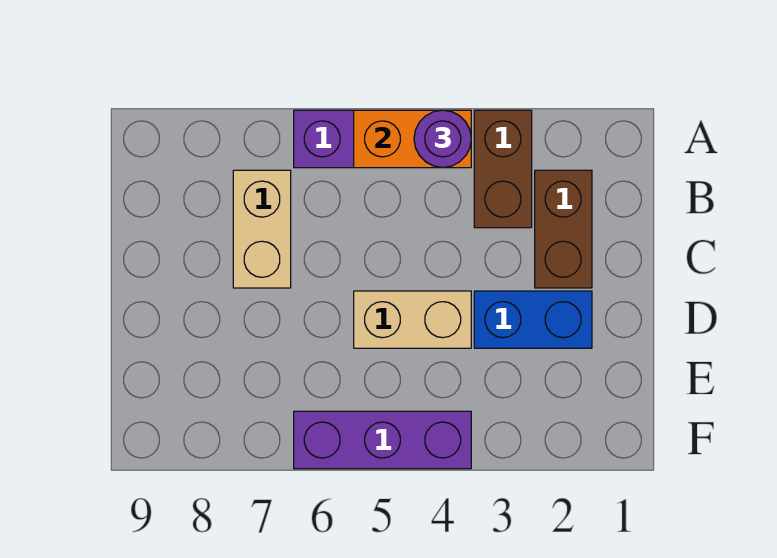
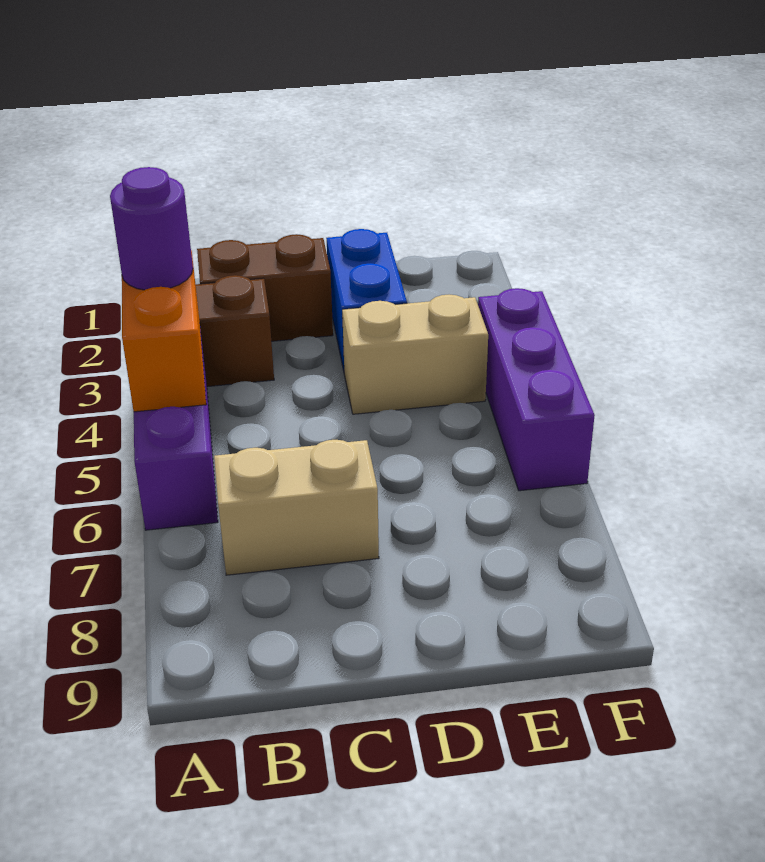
tan brick D4:D5 level 1 -> tan brick D4:E4 level 1

